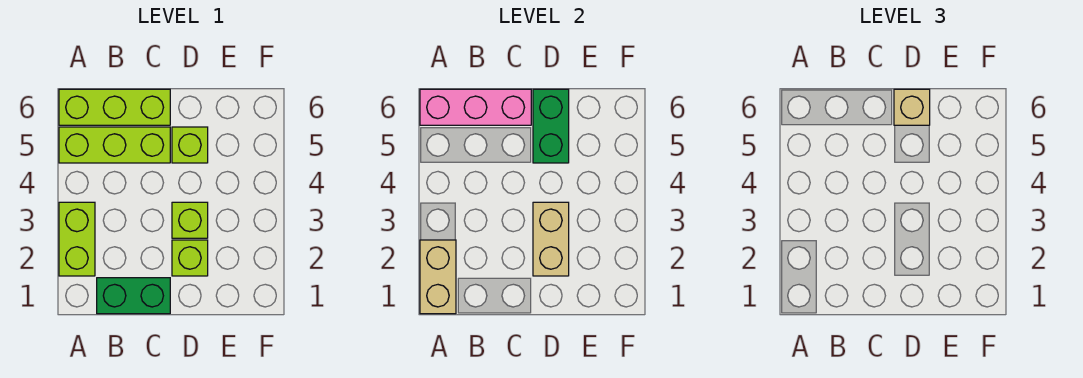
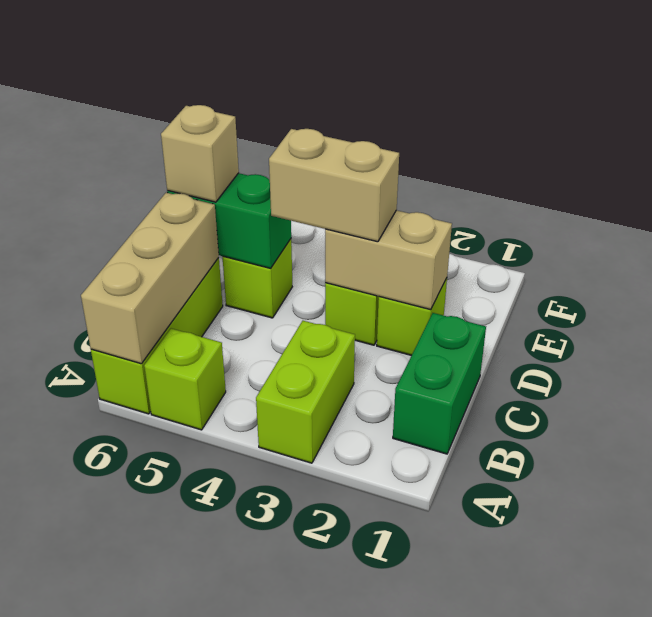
tan brick A1:A2 level 2 -> tan brick D3:D4 level 3
lime brick A2:A3 level 1 -> lime brick A3:B3 level 1
lime brick A5:C5 level 1 -> lime brick A5 level 1
pink brick A6:C6 level 2 -> tan brick A6:C6 level 2

